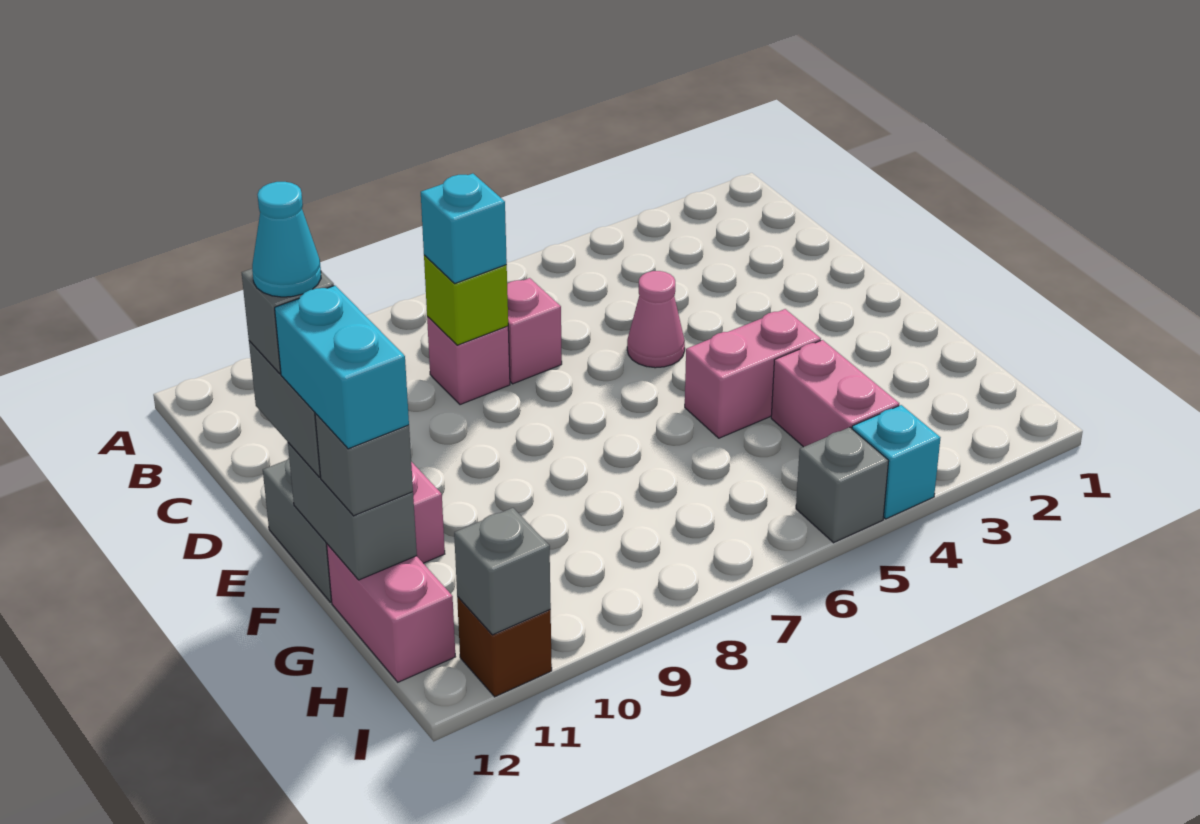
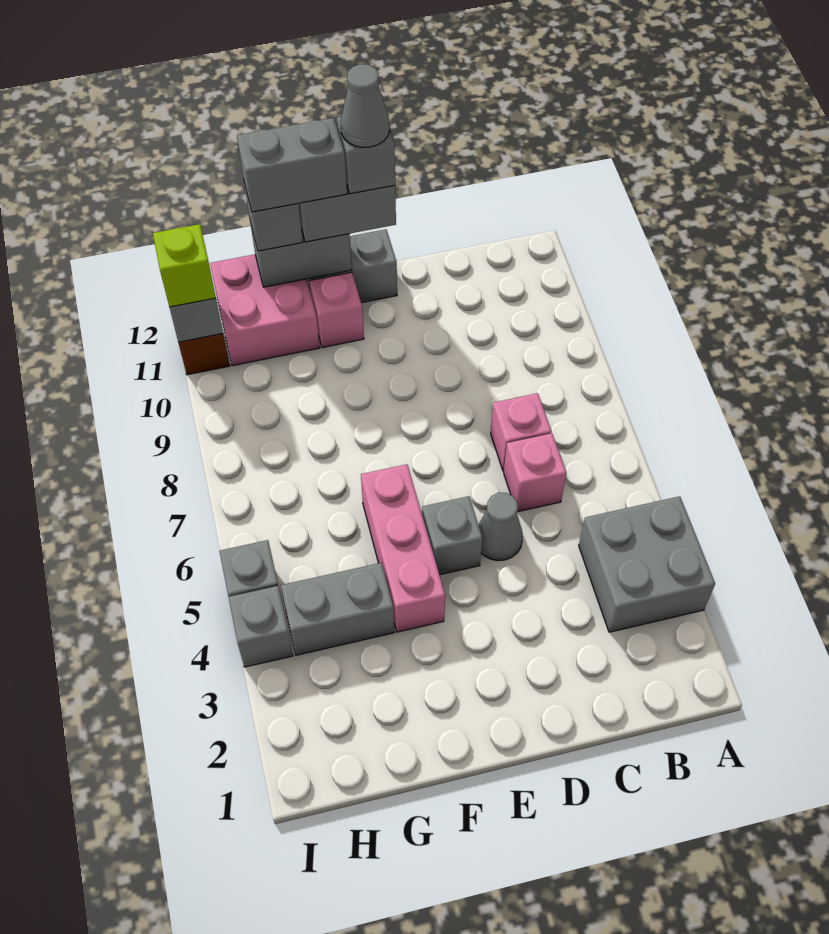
none -> grey brick A3:B4 level 1
pink brick C8 level 1 -> pink brick C6 level 1
lime brick C8 level 2 -> lime brick I11 level 3
cyan brick C8 level 3 -> none
pink cone D5 level 1 -> grey cone D5 level 1
none -> grey brick E5 level 1
cyan cone E12 level 5 -> grey cone E12 level 5
pink brick F4:F5 level 1 -> pink brick F4:F6 level 1
cyan brick F12:G12 level 4 -> grey brick F12:G12 level 4
pink brick G4:H4 level 1 -> grey brick G4:H4 level 1
pink brick G12:H12 level 1 -> pink brick G11:H12 level 1
cyan brick I4 level 1 -> grey brick I4 level 1

